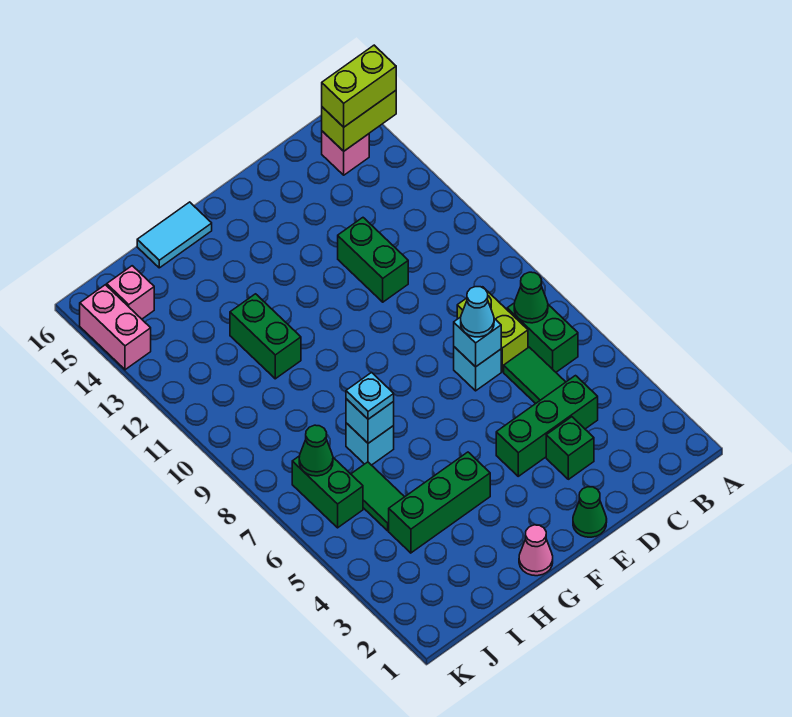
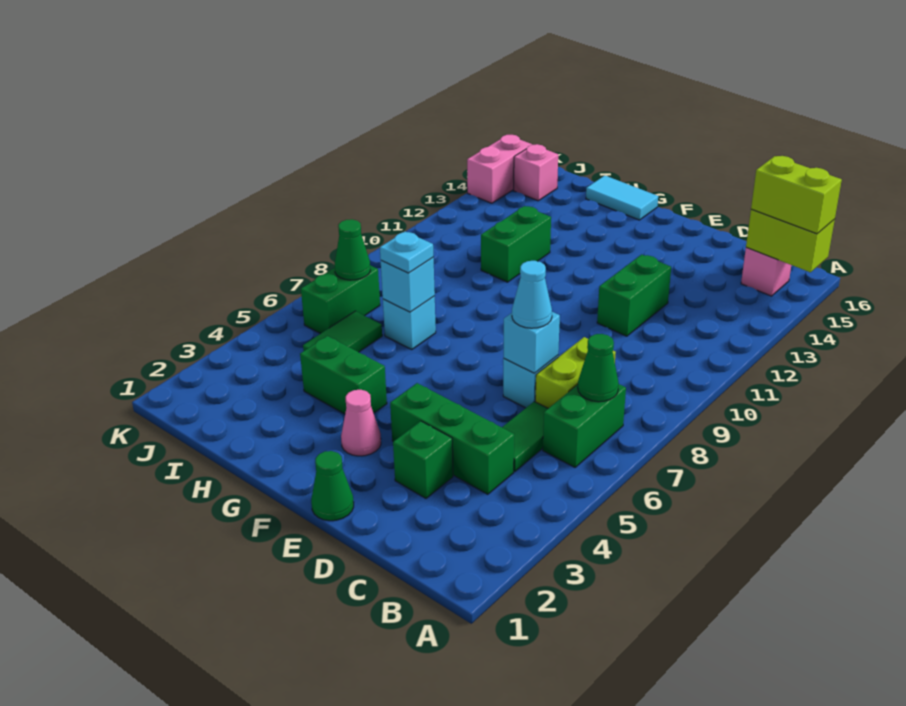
pink cone G1 level 1 -> pink cone F3 level 1
green brick G4:I4 level 1 -> green brick G4:H4 level 1

